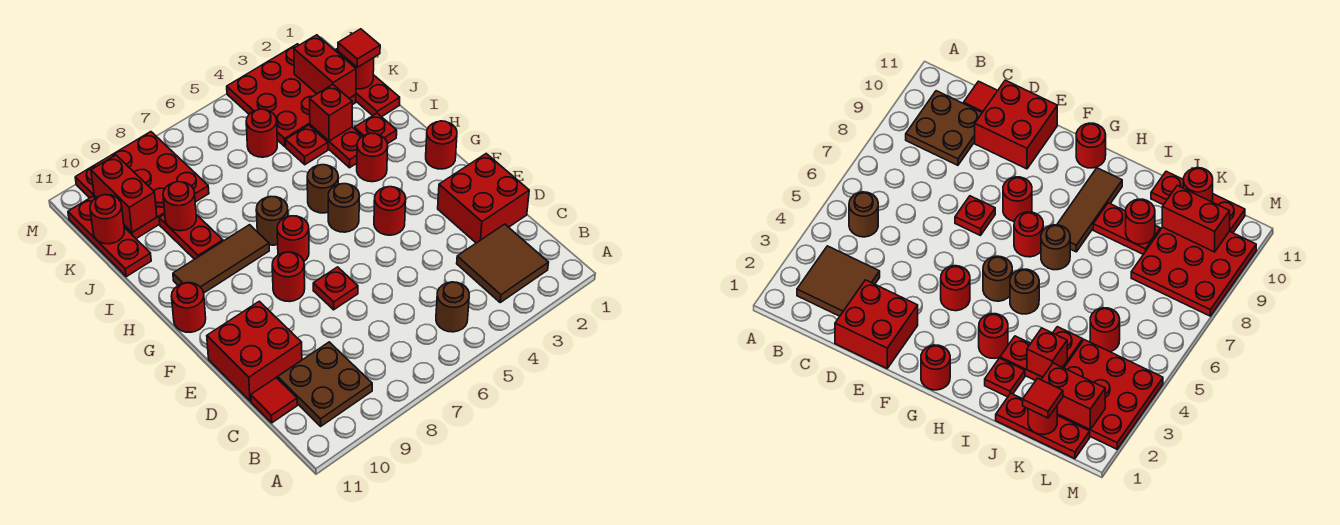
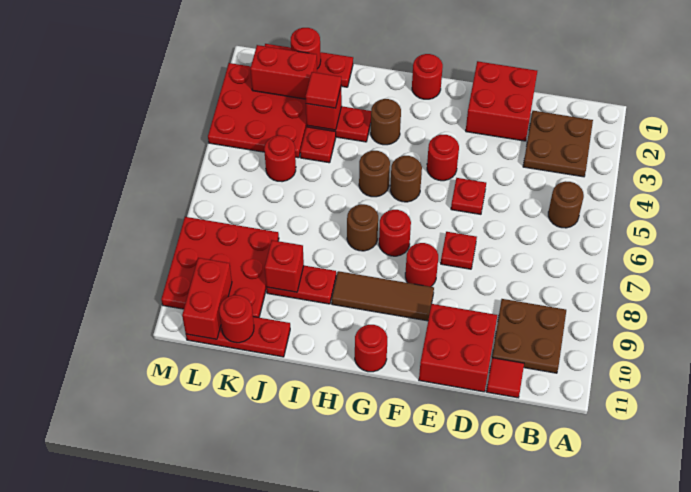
brown tile B2:C3 level 1 -> brown plate B2:C3 level 1
red round brick H3 level 1 -> brown round brick H3 level 1
brown tile H8:H10 level 1 -> brown tile F9:H9 level 1
red plate I2 level 1 -> red plate E5 level 1
red round brick J9 level 2 -> red brick J9 level 2
red tile K1 level 3 -> red tile J3 level 3
red brick K10:L10 level 2 -> red brick L10:L11 level 2

